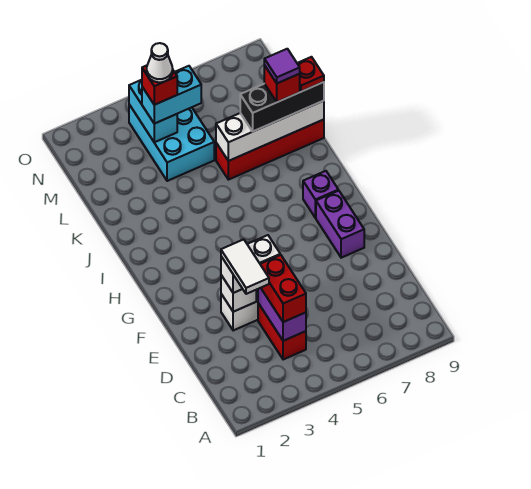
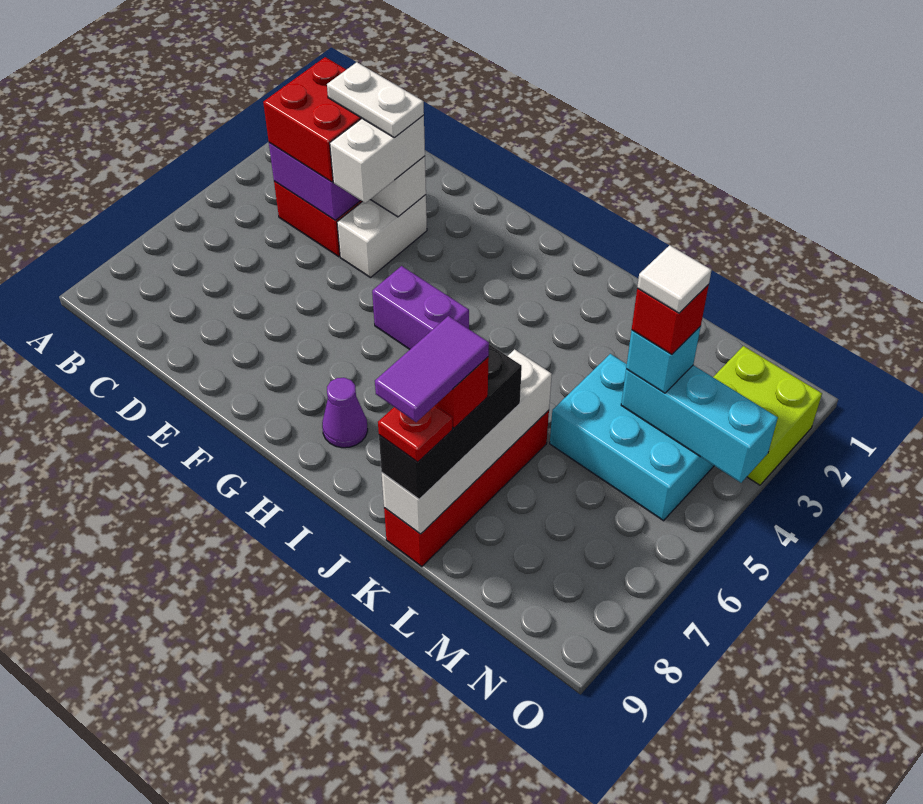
red brick C4:D4 level 3 -> red brick C3:D4 level 3
white tile D3:E3 level 4 -> white plate D3:E3 level 4
purple brick F8:G8 level 1 -> purple brick G5:H5 level 1
purple brick H8 level 1 -> purple cone H8 level 1
purple tile K8 level 5 -> purple tile K8:K9 level 5
cyan brick M4:N4 level 2 -> cyan brick M4:O4 level 2
cyan brick M4:M5 level 3 -> cyan brick M4 level 3
white cone M4 level 5 -> white tile M4 level 5
none -> lime brick N2:O3 level 1

